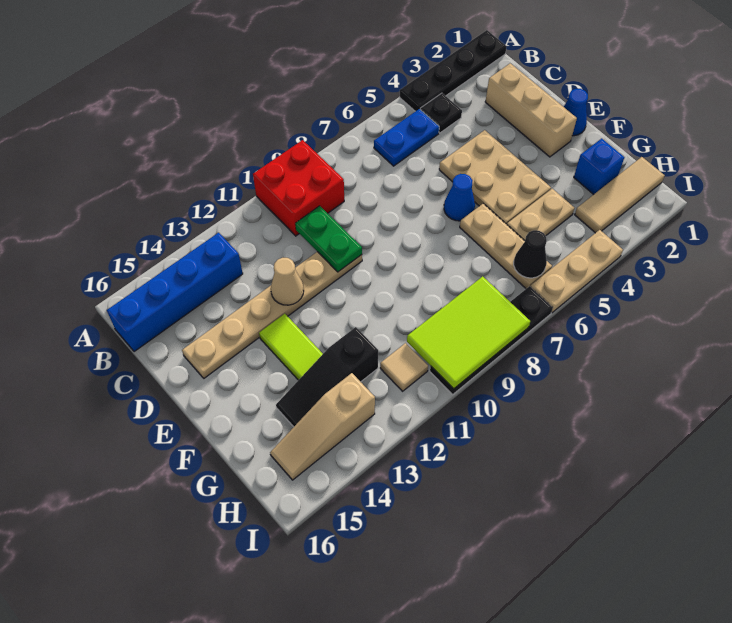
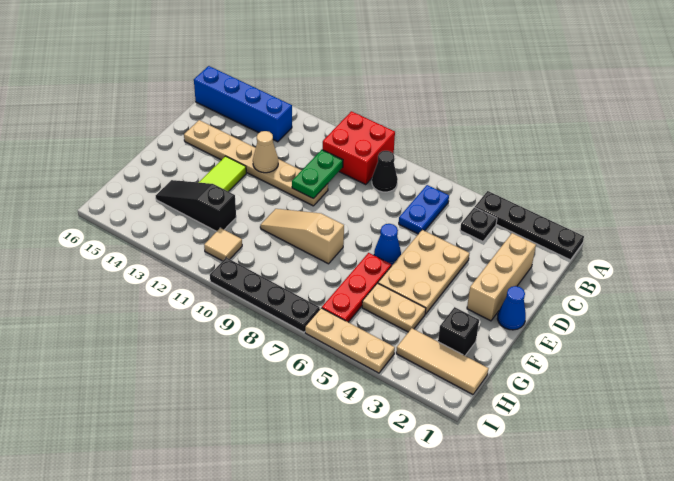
blue plate B5:B6 level 1 -> blue plate B6:C6 level 1
tan plate F6:H6 level 1 -> red plate F6:H6 level 1
blue brick G2 level 1 -> black brick G2 level 1
black cone H6 level 2 -> black cone B8 level 1
lime tile H8:I10 level 2 -> none
tan slope H13:H15 level 1 top 13 -> tan slope F8:F10 level 1 top 8

